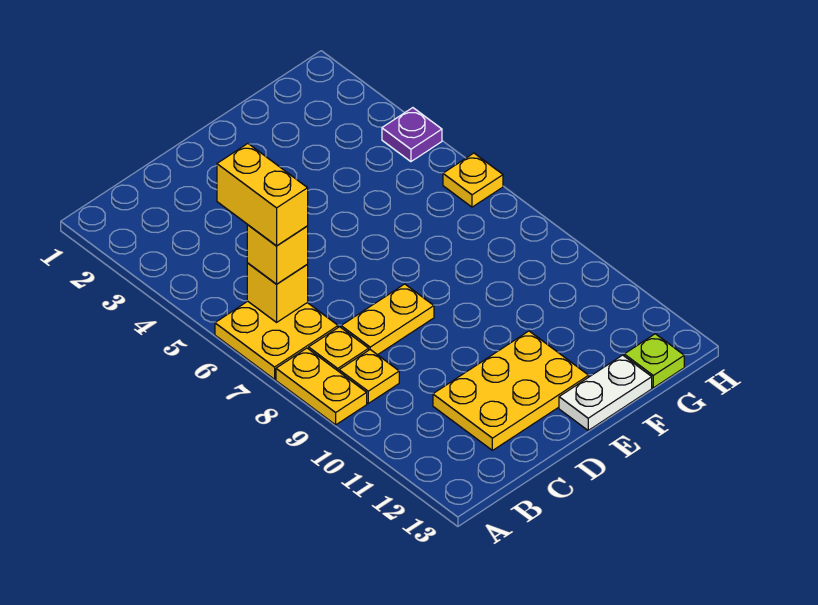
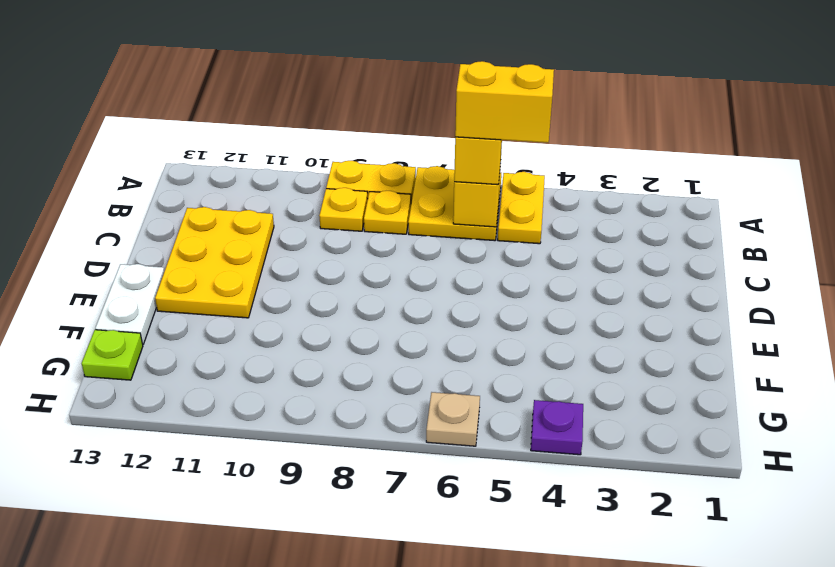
yellow plate C8:D8 level 1 -> yellow plate A5:B5 level 1
yellow plate H6 level 1 -> tan plate H6 level 1

